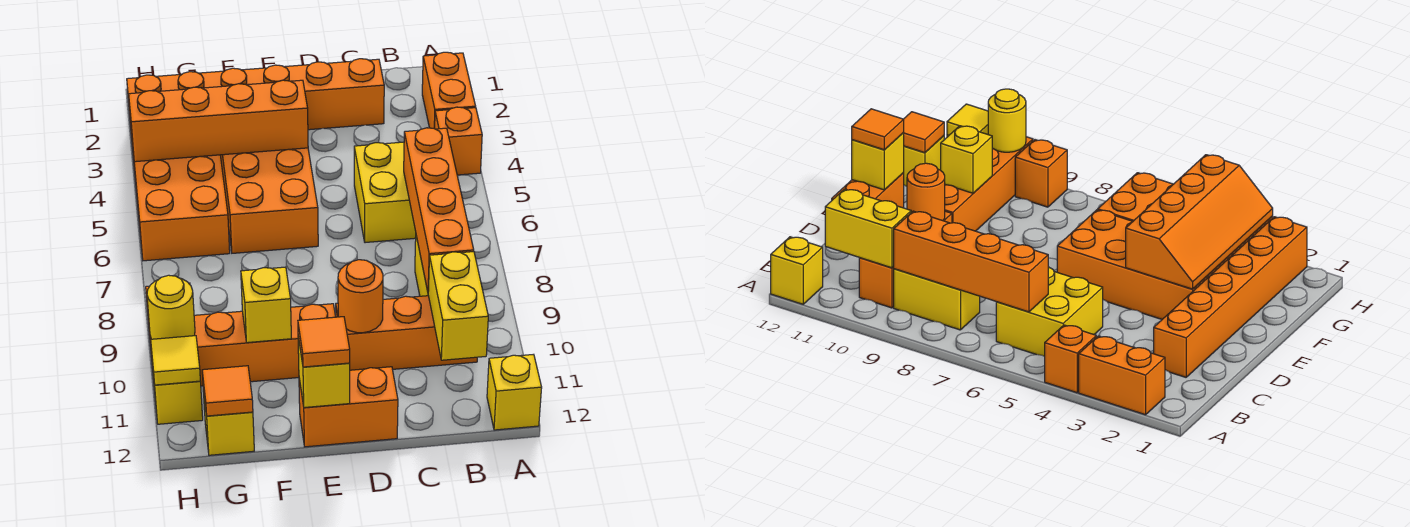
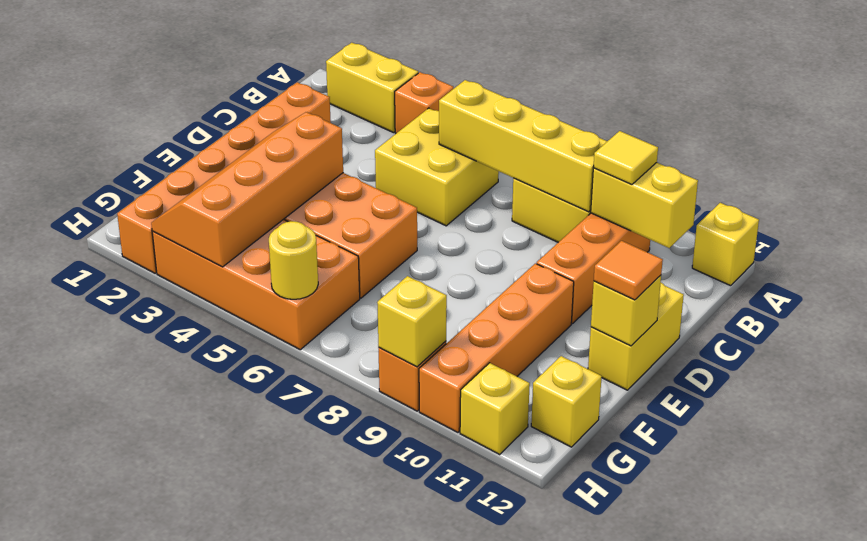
orange brick A2:A3 level 1 -> yellow brick A2:A3 level 1
orange brick B6:B9 level 2 -> yellow brick B6:B9 level 2
orange round brick D10 level 2 -> none
orange brick D12:E12 level 1 -> yellow brick D12:E12 level 1
yellow brick F10 level 2 -> yellow brick H9 level 2
orange tile G12 level 2 -> none
yellow round brick H10 level 2 -> yellow round brick H6 level 2
yellow tile H11 level 2 -> yellow tile B10 level 3

